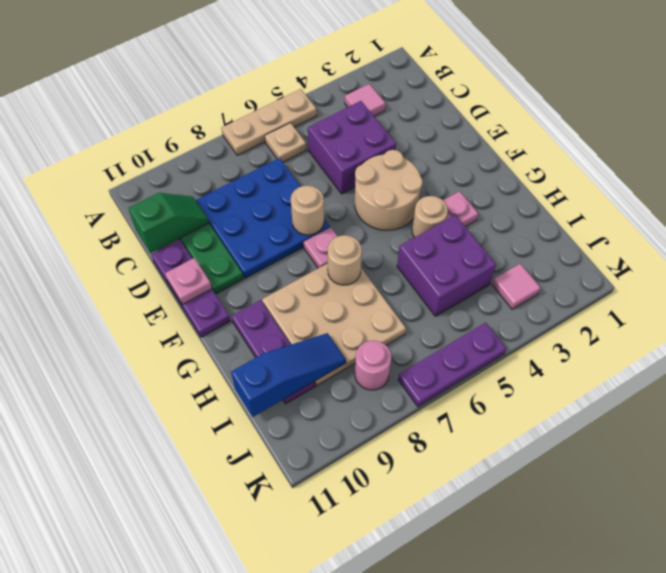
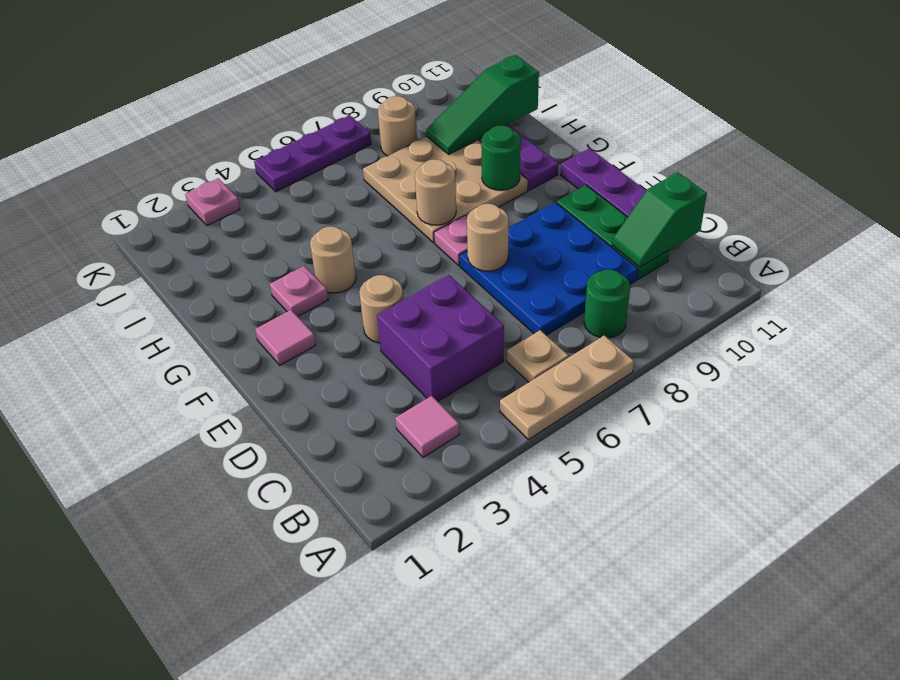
none -> green round brick B8 level 1
tan round brick E4:F5 level 1 -> tan round brick E4 level 1
pink plate E11 level 2 -> pink plate K3 level 1
none -> green round brick G9 level 2
purple brick H4:I5 level 1 -> none
blue slope I9:I11 level 2 top 11 -> green slope I9:I11 level 2 top 11
pink tile J3 level 1 -> pink tile F2 level 1
pink round brick J8 level 1 -> tan round brick J8 level 1

